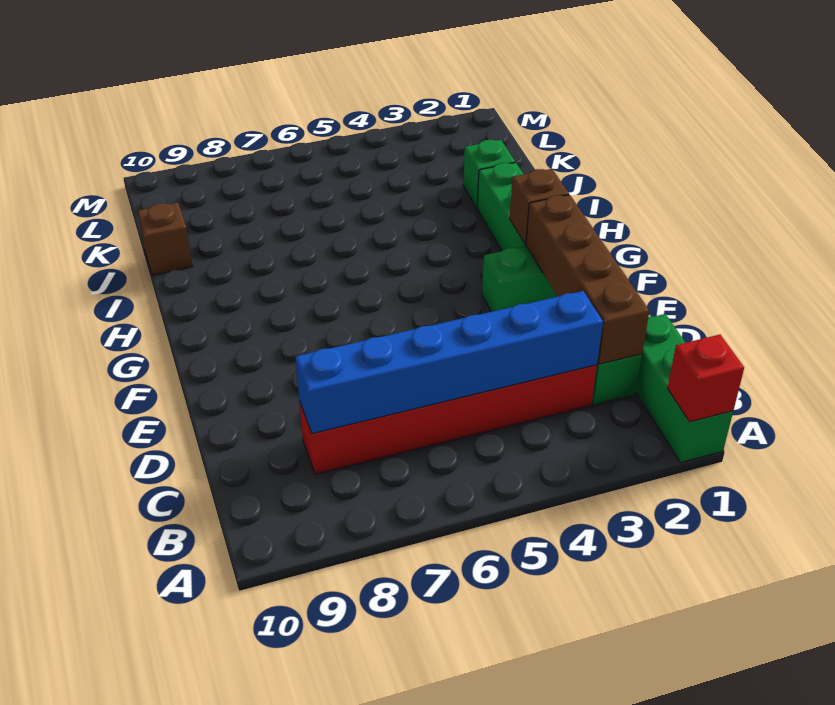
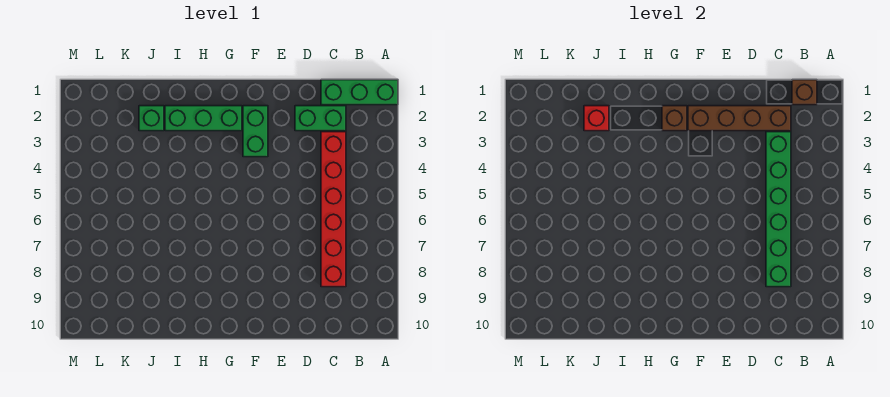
red brick A1 level 2 -> red brick J2 level 2
blue brick C3:C8 level 2 -> green brick C3:C8 level 2
brown brick J10 level 1 -> brown brick B1 level 2

